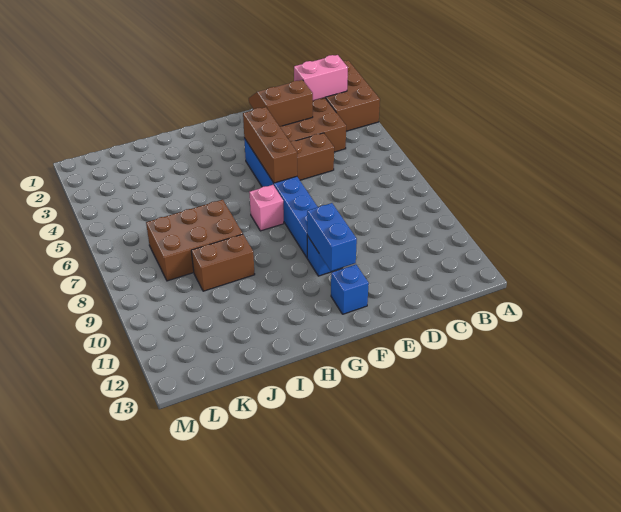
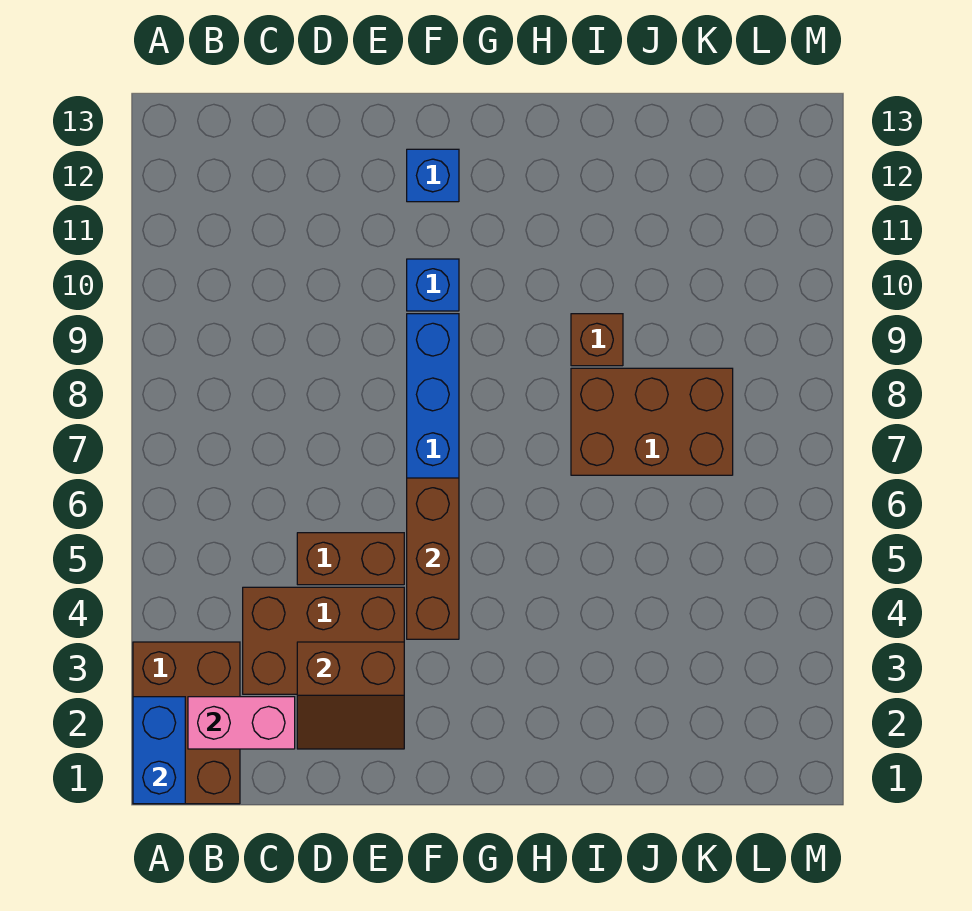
blue brick F10:F11 level 2 -> blue brick A1:A2 level 2
pink brick G7 level 1 -> none
brown brick I9:J9 level 1 -> brown brick I9 level 1

